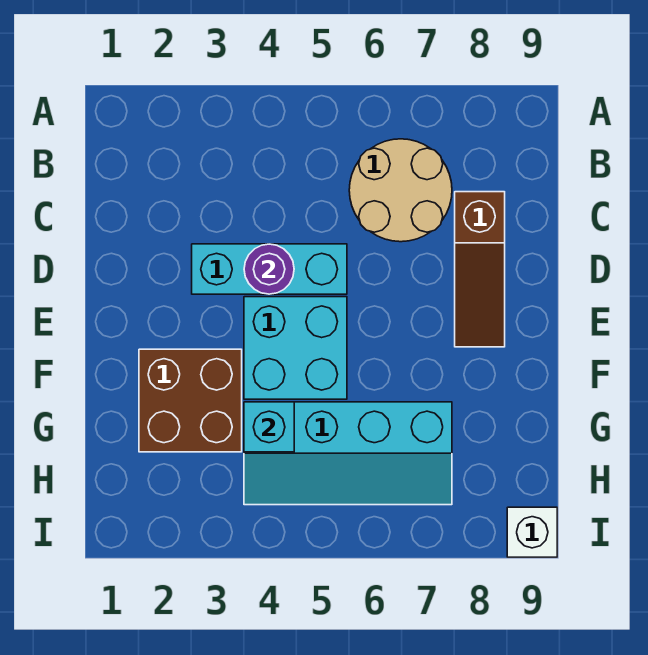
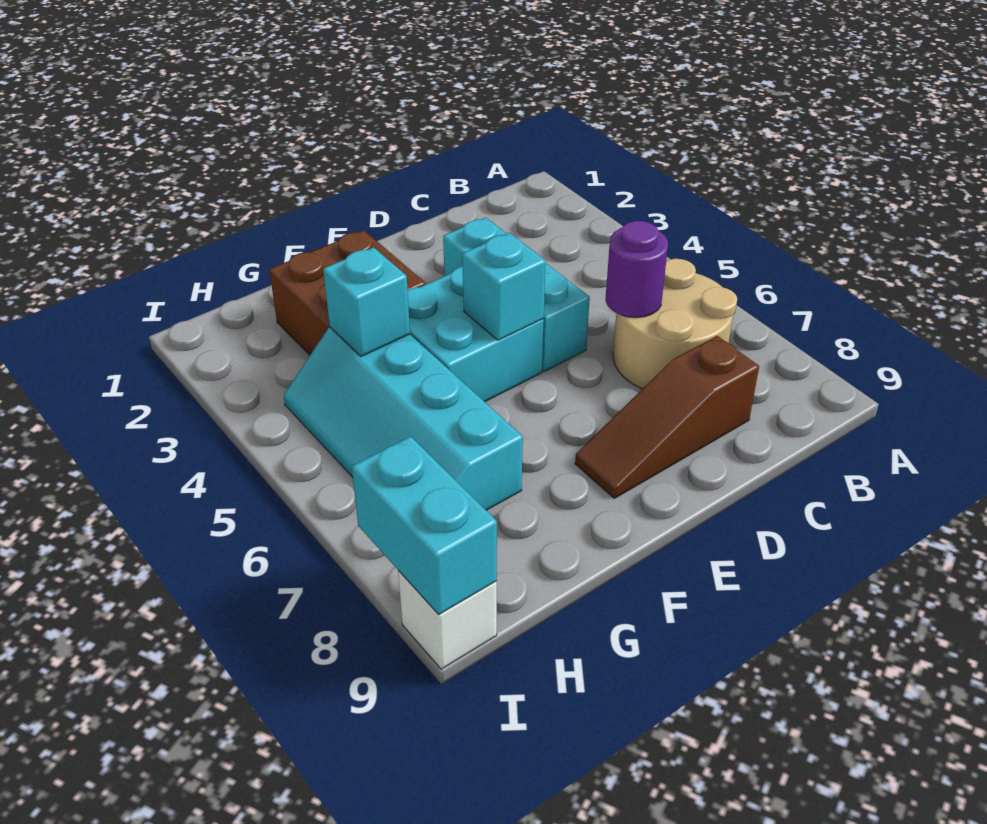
purple round brick D4 level 2 -> purple round brick C6 level 2
none -> cyan brick E5 level 2
none -> cyan brick I8:I9 level 2

